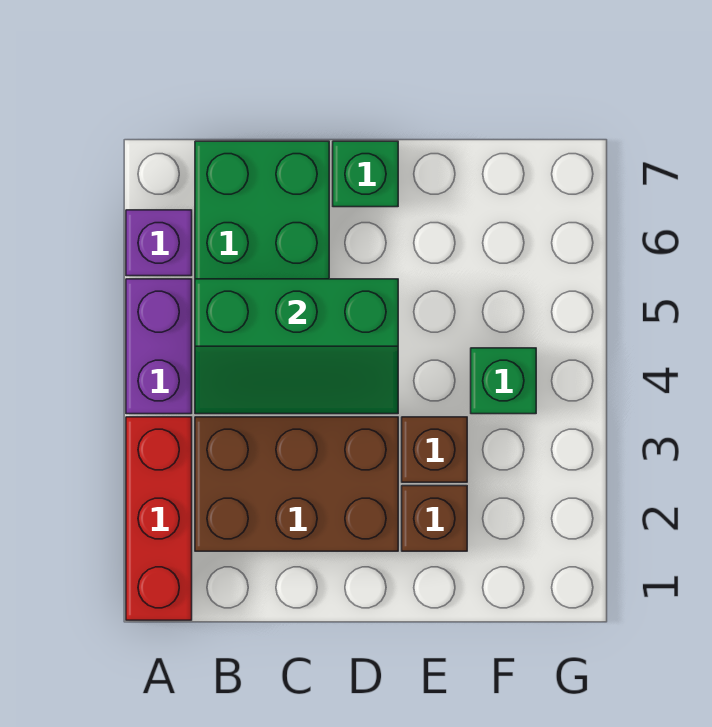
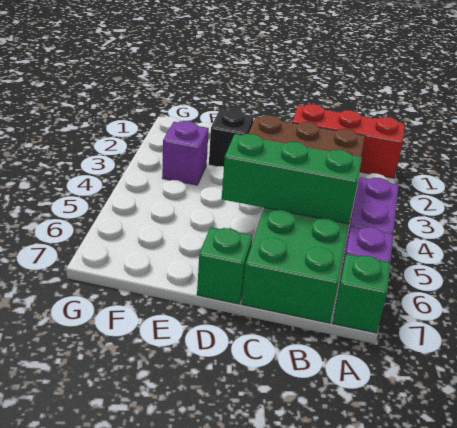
red brick A1:A3 level 1 -> red brick A1:C1 level 1
brown brick E2 level 1 -> black brick E2 level 1
brown brick E3 level 1 -> none
none -> purple brick F3 level 1
green brick F4 level 1 -> green brick A7 level 1

